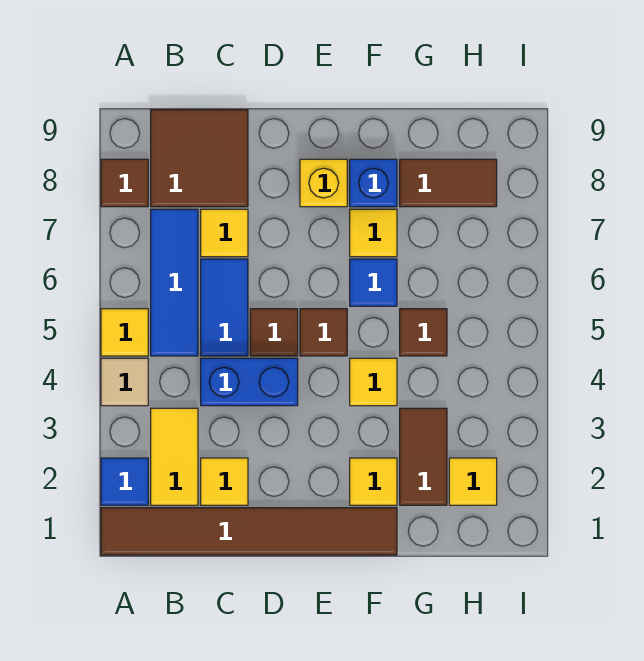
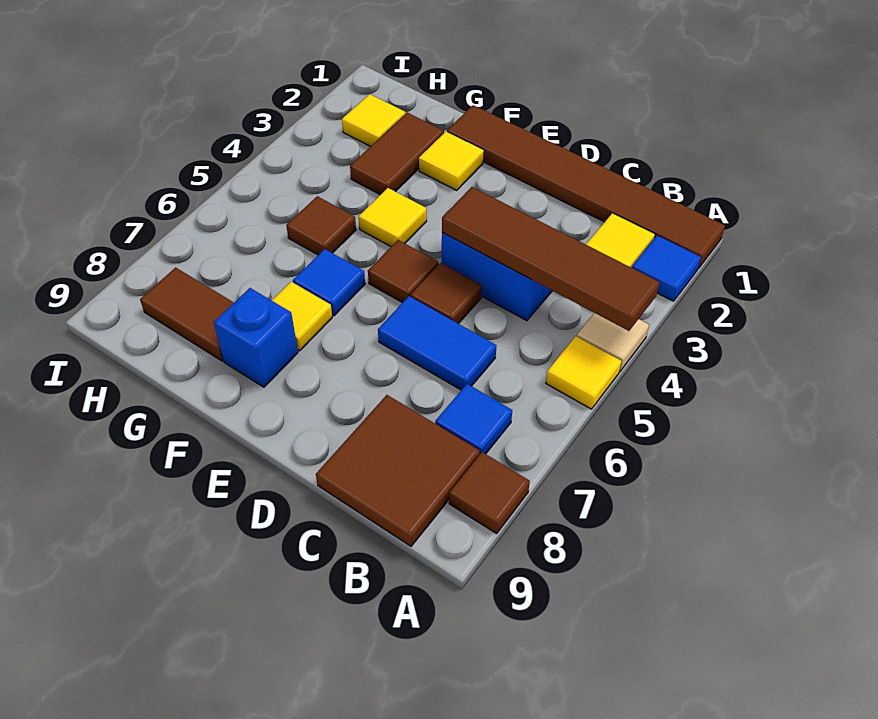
none -> brown tile A4:D4 level 2
blue tile B5:B7 level 1 -> blue tile B7 level 1
yellow tile C2 level 1 -> none
blue tile C5:C6 level 1 -> blue tile C6:D6 level 1
yellow tile C7 level 1 -> none
yellow brick E8 level 1 -> none

